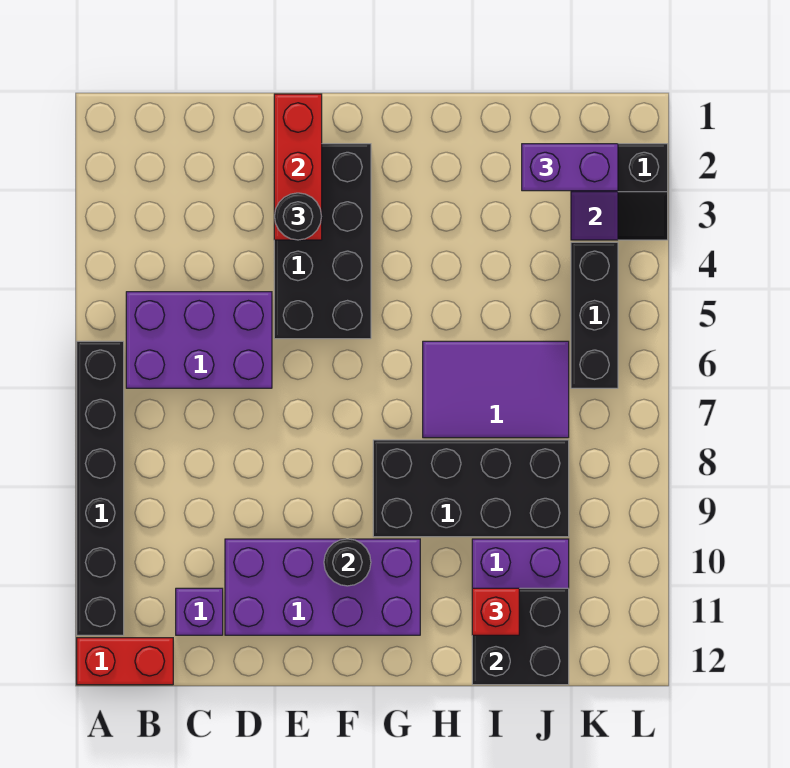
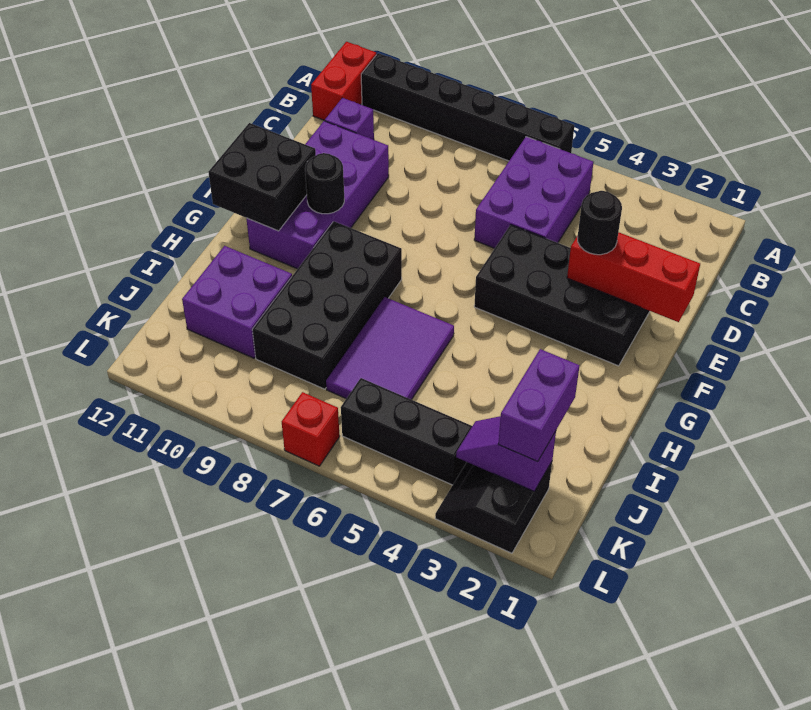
black brick I11:J12 level 2 -> black brick F11:G12 level 2
red brick I11 level 3 -> red brick L7 level 1

